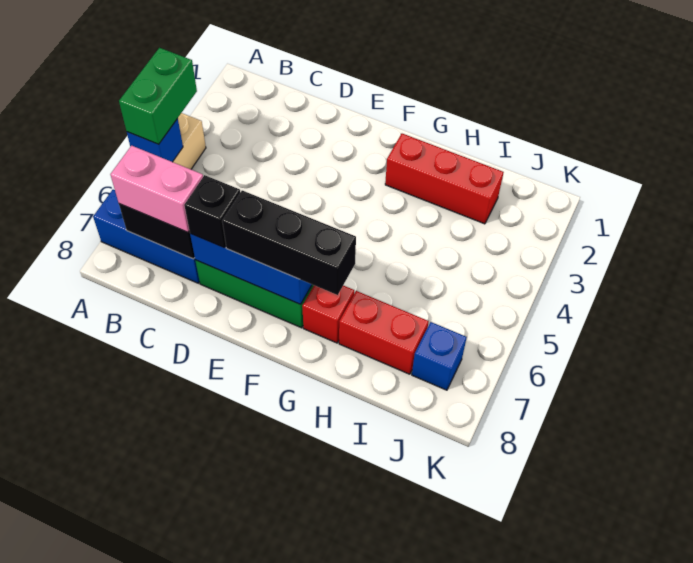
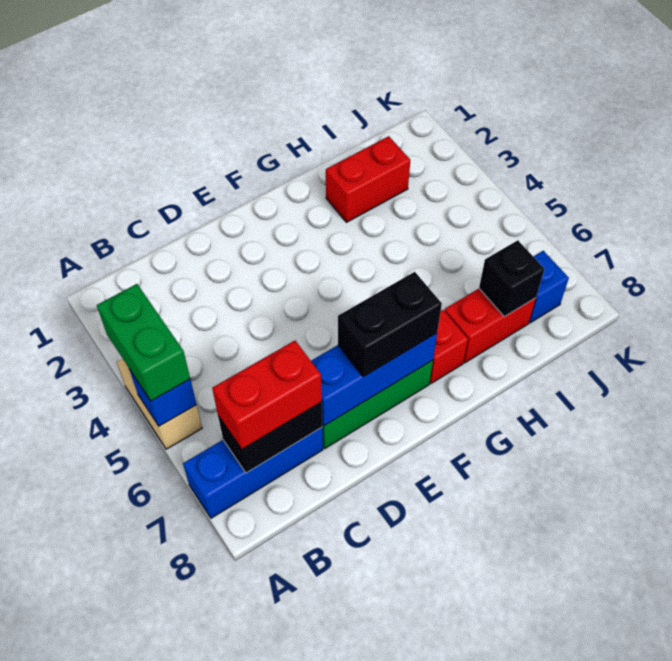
pink brick B7:C7 level 3 -> red brick B7:C7 level 3
black brick D7 level 3 -> black brick I7 level 2
black brick E7:G7 level 3 -> black brick E7:F7 level 3
red brick G2:I2 level 1 -> red brick H2:I2 level 1

